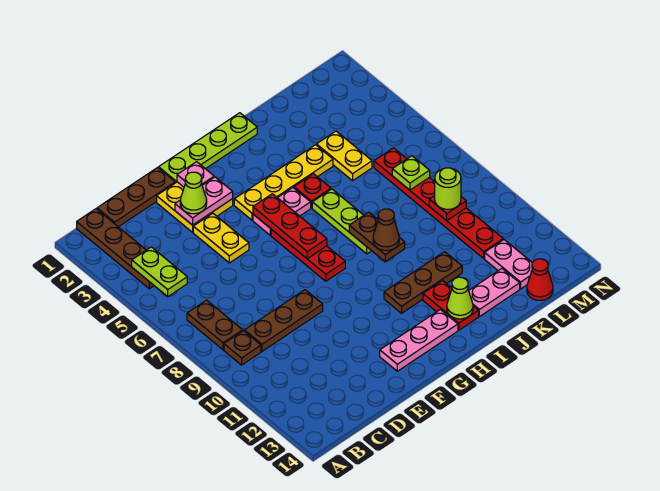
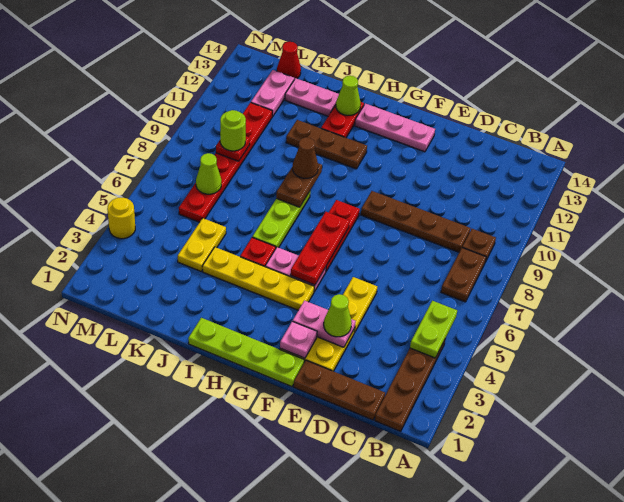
brown plate C9:E9 level 1 -> brown plate C9:F9 level 1
lime plate L7 level 2 -> lime cone L7 level 2
none -> yellow round brick N4 level 1

